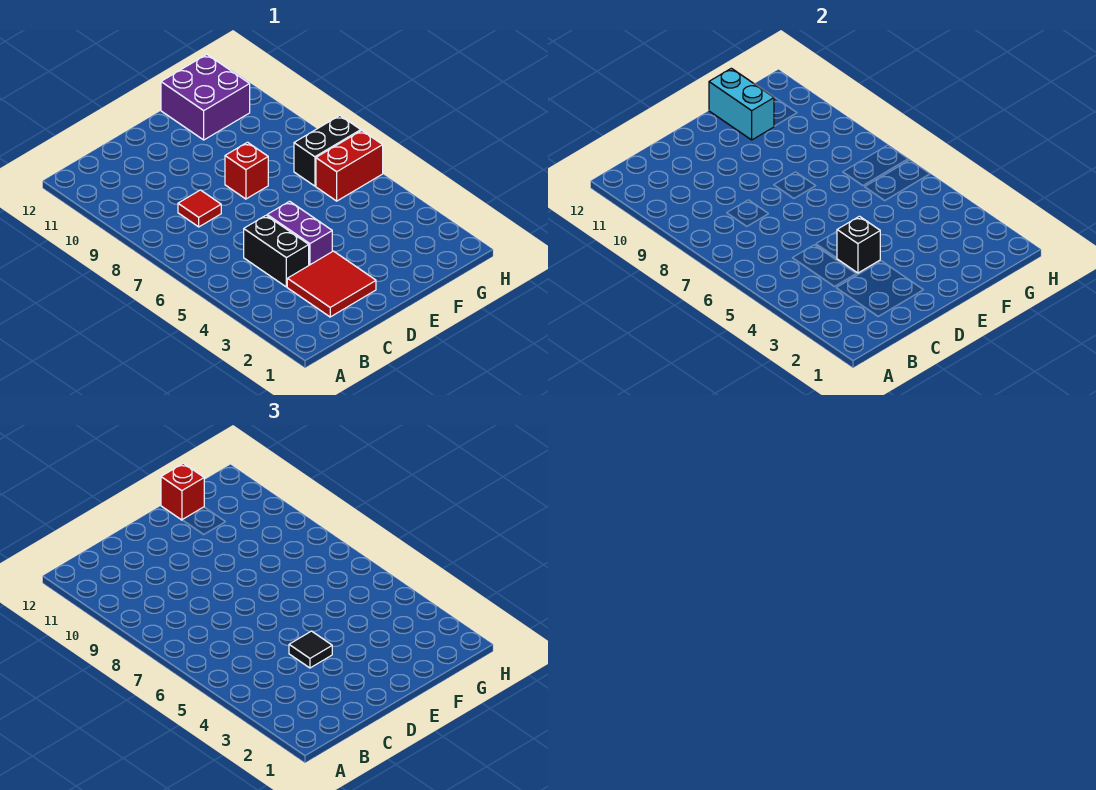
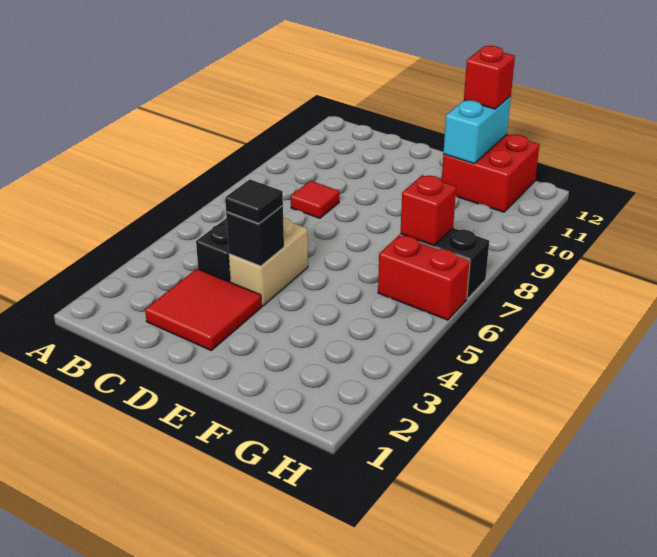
purple brick D4:D5 level 1 -> tan brick D4:D5 level 1
red brick E8 level 1 -> red brick G7 level 2
purple brick F11:G12 level 1 -> red brick F11:G12 level 1

